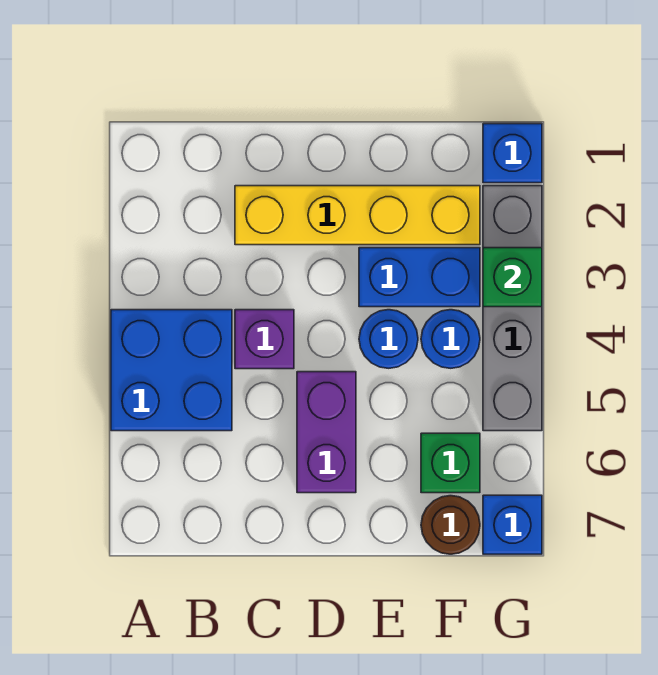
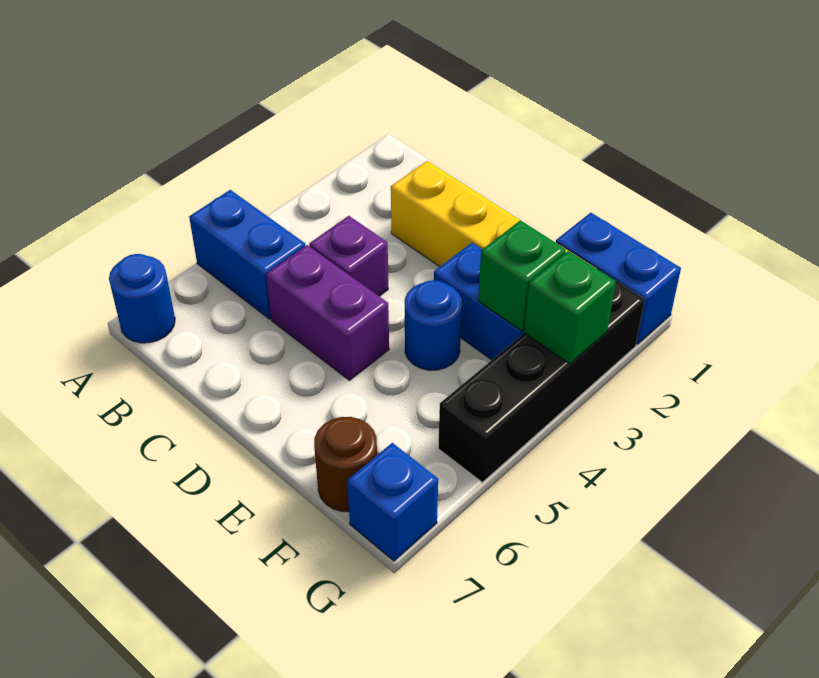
blue brick A4:B5 level 1 -> blue brick A5:B5 level 1
purple brick D5:D6 level 1 -> purple brick C5:D5 level 1
blue round brick F4 level 1 -> blue round brick A7 level 1
green brick F6 level 1 -> green brick F3 level 2
blue brick G1 level 1 -> blue brick F1:G1 level 1
grey brick G2:G5 level 1 -> black brick G2:G5 level 1

